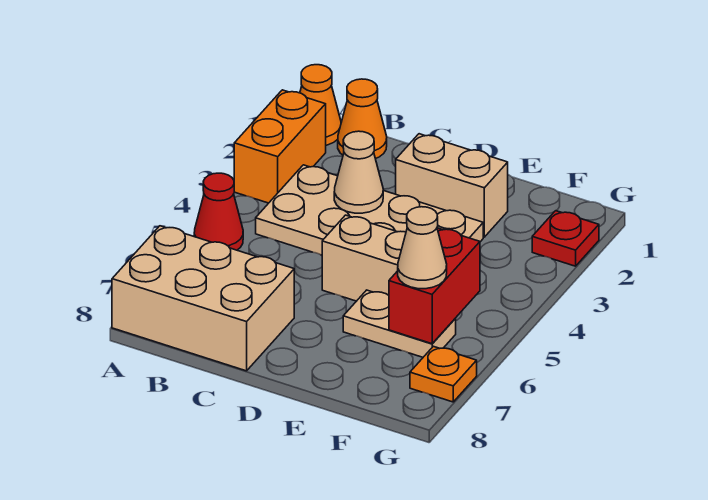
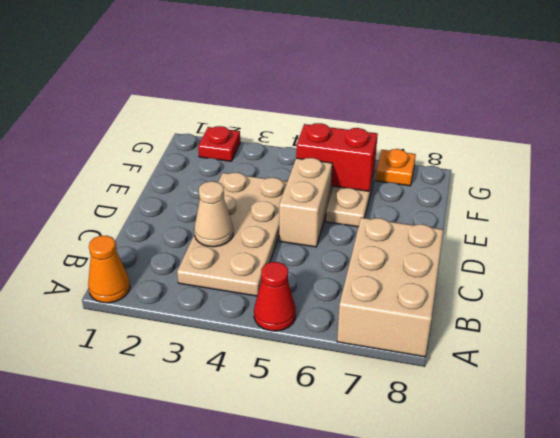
orange brick A2:A3 level 1 -> none
orange cone B1 level 1 -> none
tan brick D2:E2 level 1 -> none
tan cone F6 level 3 -> none

